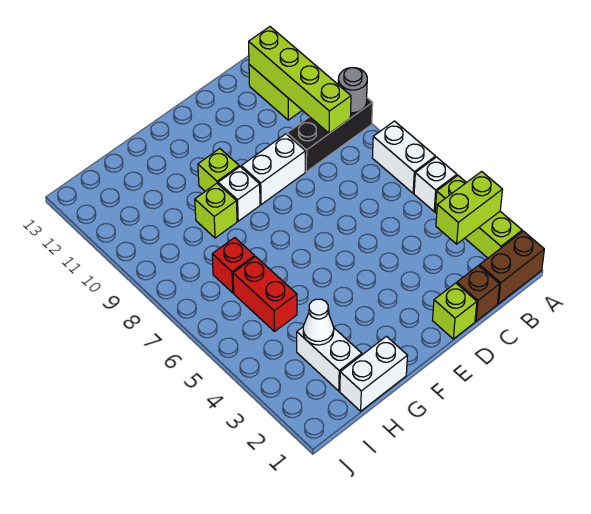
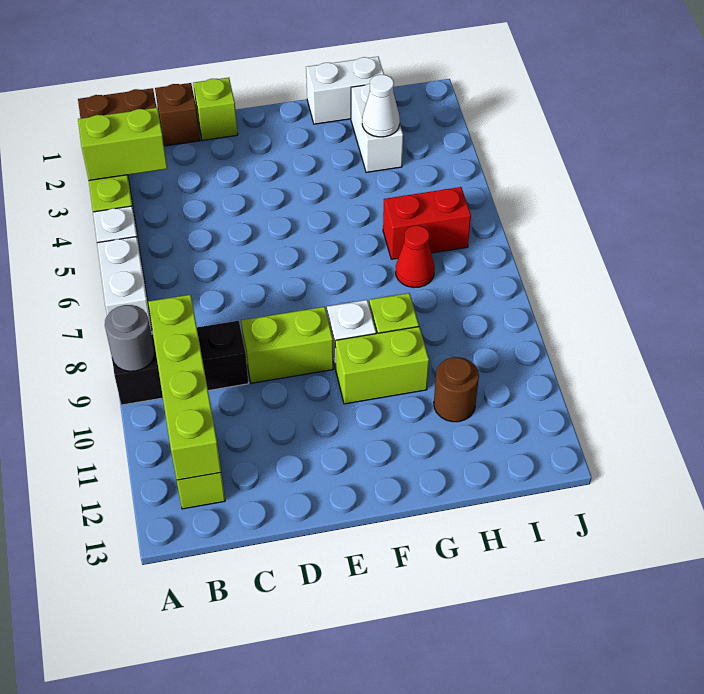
white brick D9:E9 level 1 -> lime brick D9:E9 level 1
lime brick F10 level 1 -> lime brick F10:G10 level 1
red brick H5:H6 level 1 -> red brick H6:I6 level 1
red brick H7 level 1 -> red cone H7 level 1
none -> brown round brick H11 level 1

